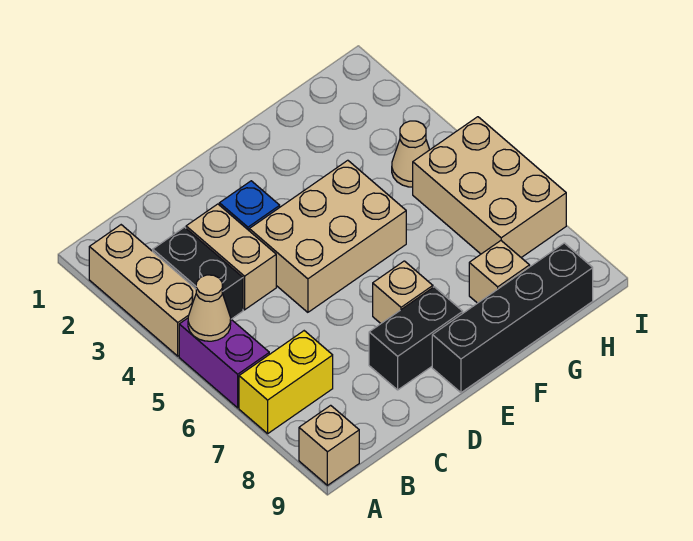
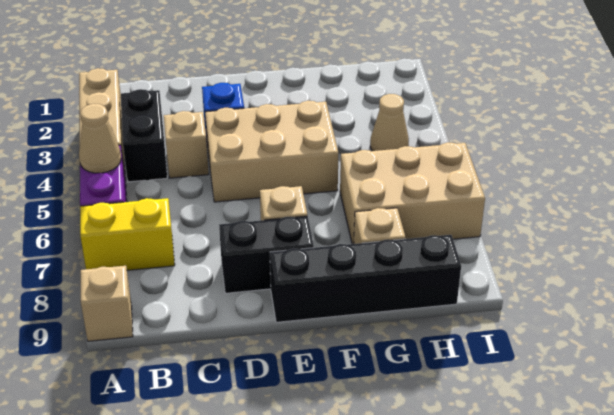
tan brick C3:C4 level 1 -> tan brick C4 level 1
tan brick H5:I7 level 1 -> tan brick G6:I7 level 1

